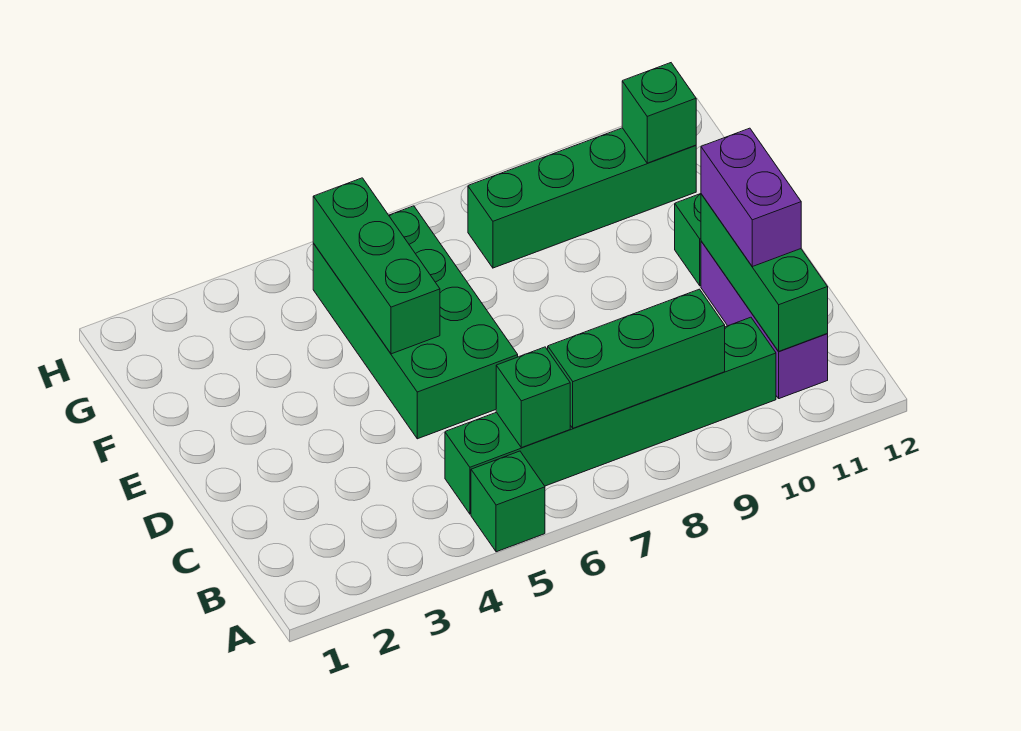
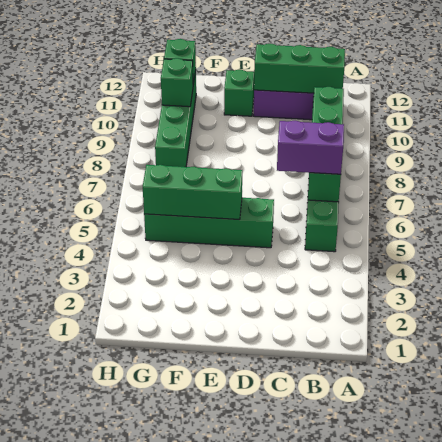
green brick A5 level 1 -> green brick G10 level 2
purple brick C11:D11 level 3 -> purple brick B6:C6 level 3
green brick D5:G6 level 1 -> green brick D5:G5 level 1

